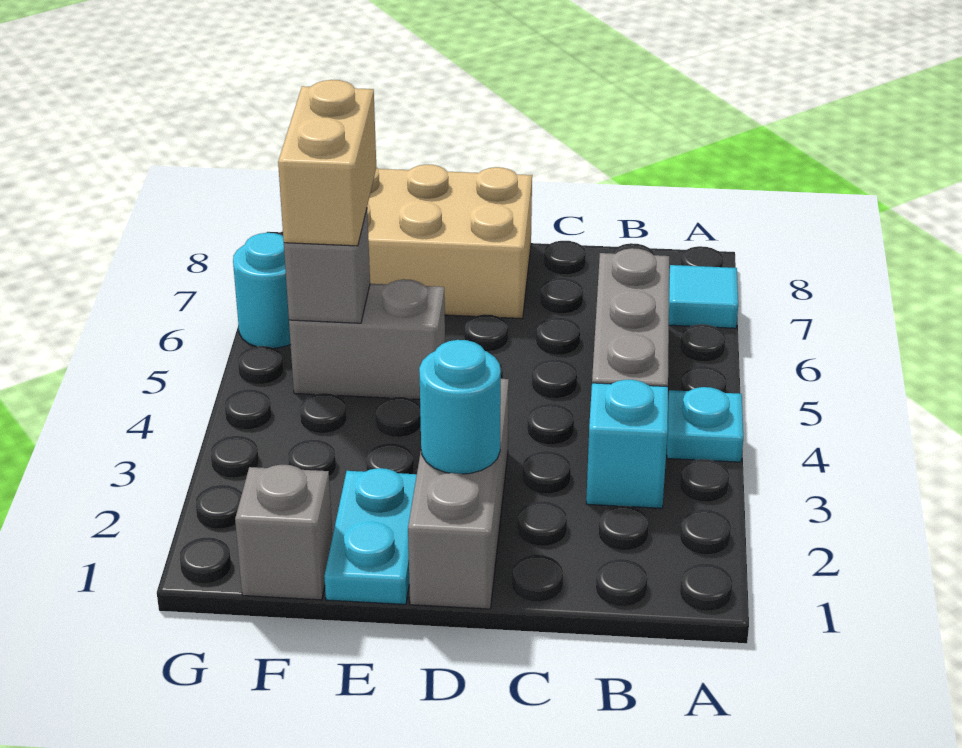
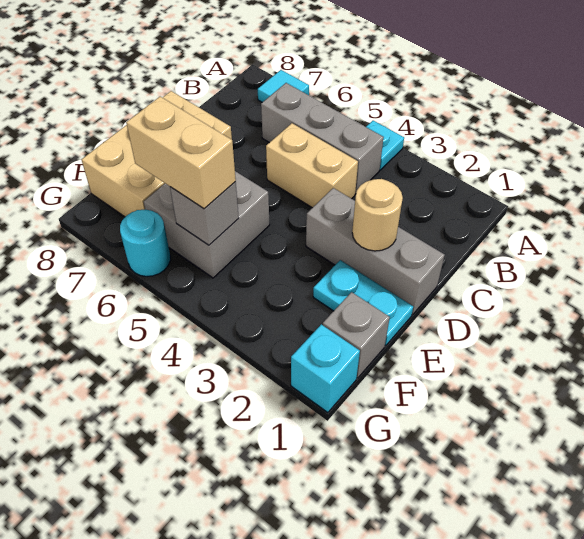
cyan brick B3 level 1 -> cyan brick G1 level 1
none -> tan brick C4:C5 level 1
cyan round brick D2 level 2 -> tan round brick D2 level 2
grey brick E5:F5 level 1 -> grey brick E5:F6 level 1

